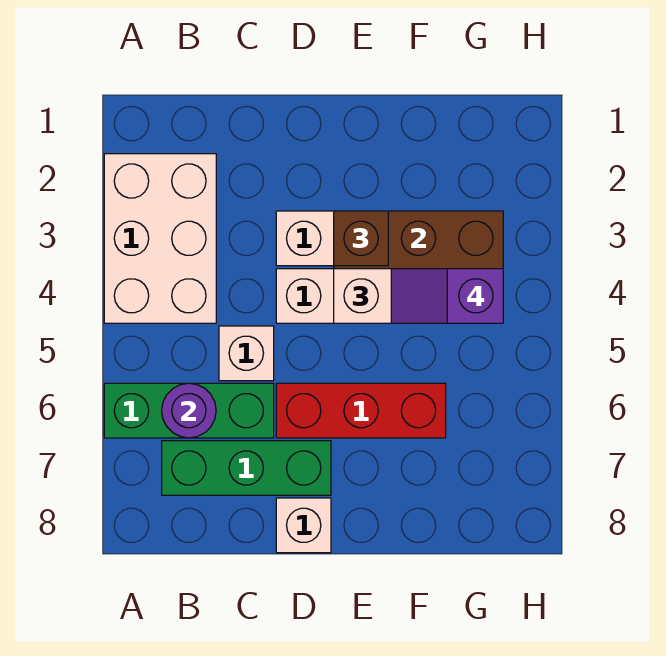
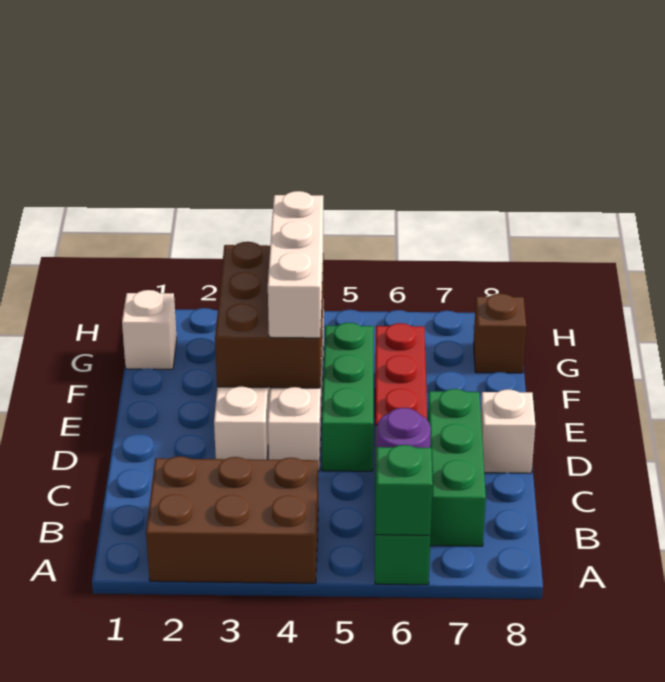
white brick A2:B4 level 1 -> brown brick A2:B4 level 1
none -> green brick A6 level 2
white brick C5 level 1 -> white brick G1 level 1
none -> green brick D5:F5 level 1
brown brick E3 level 3 -> brown brick G8 level 1
purple slope F4:G4 level 4 top G -> none

